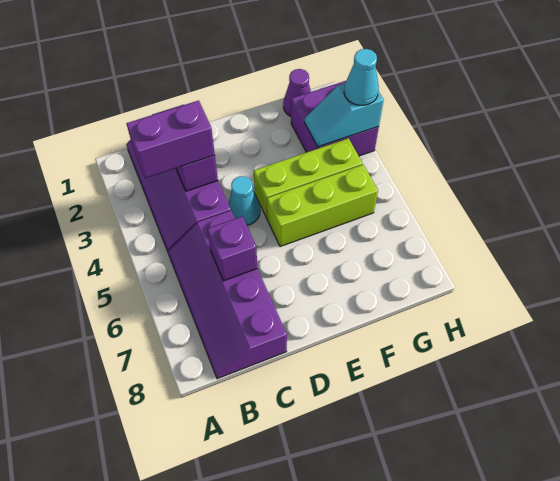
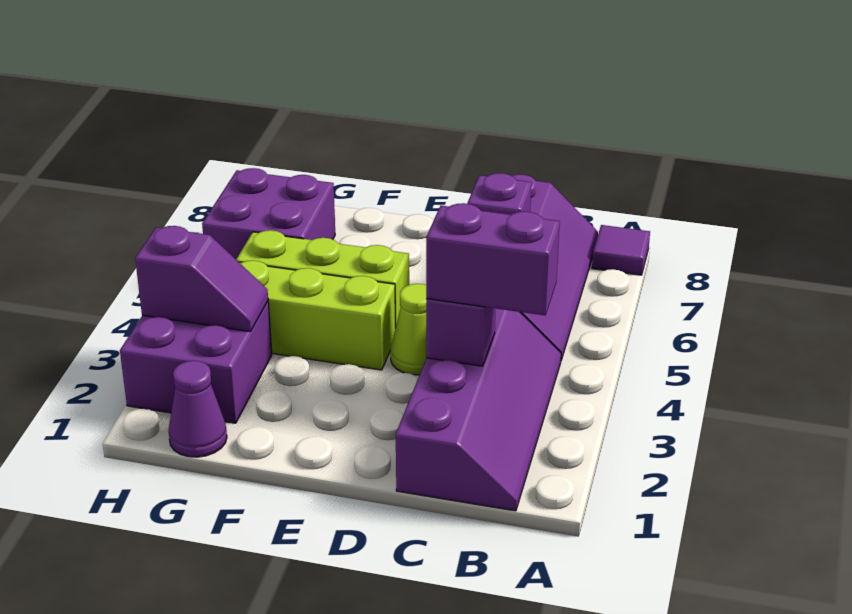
none -> purple tile A8 level 1
cyan cone D4 level 1 -> lime cone D4 level 1
cyan slope G3:H3 level 2 top H -> purple slope G3:H3 level 2 top H
none -> purple brick G6:H7 level 1
cyan cone H3 level 3 -> none

